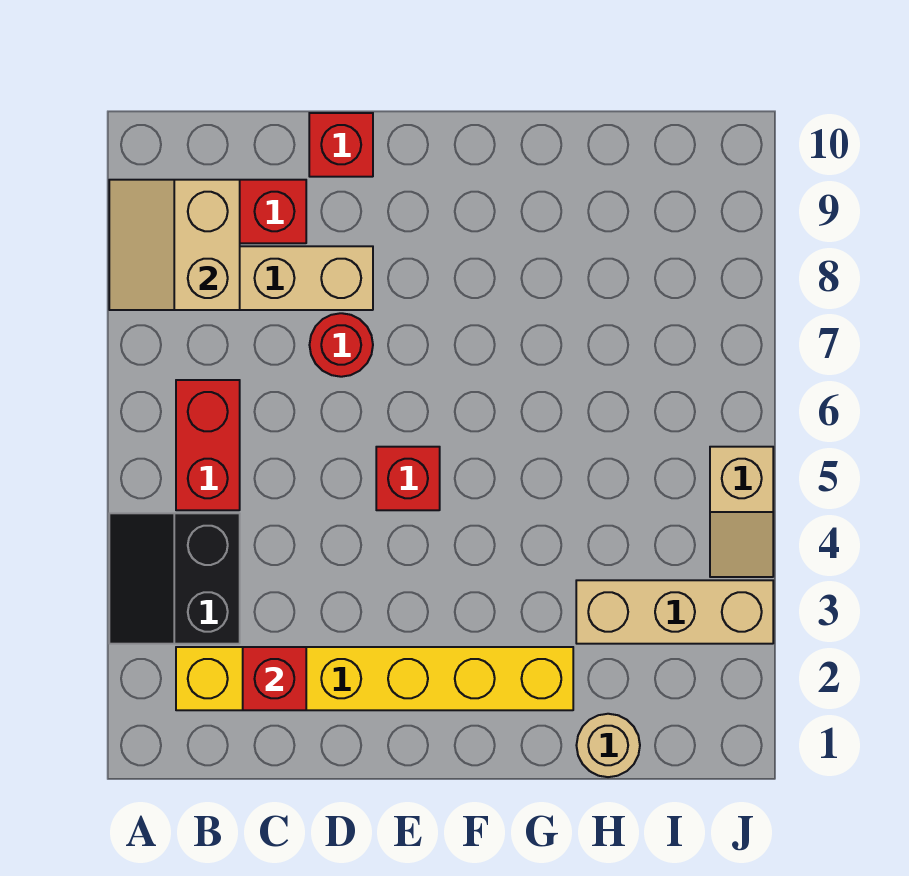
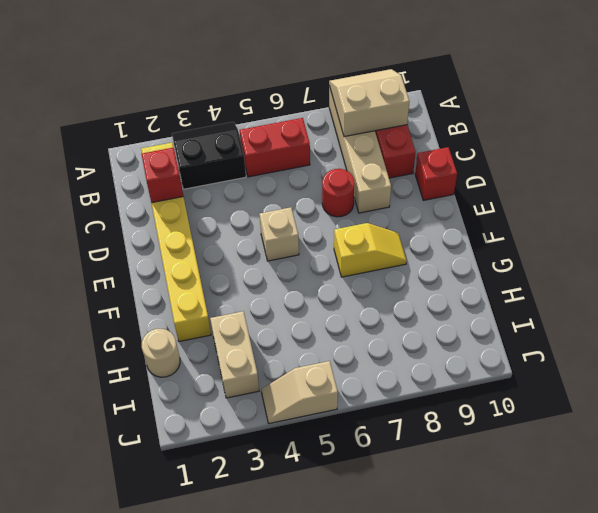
red brick E5 level 1 -> tan brick E5 level 1
none -> yellow slope F7:F8 level 1 top 7
tan brick H3:J3 level 1 -> tan brick H3:I3 level 1

